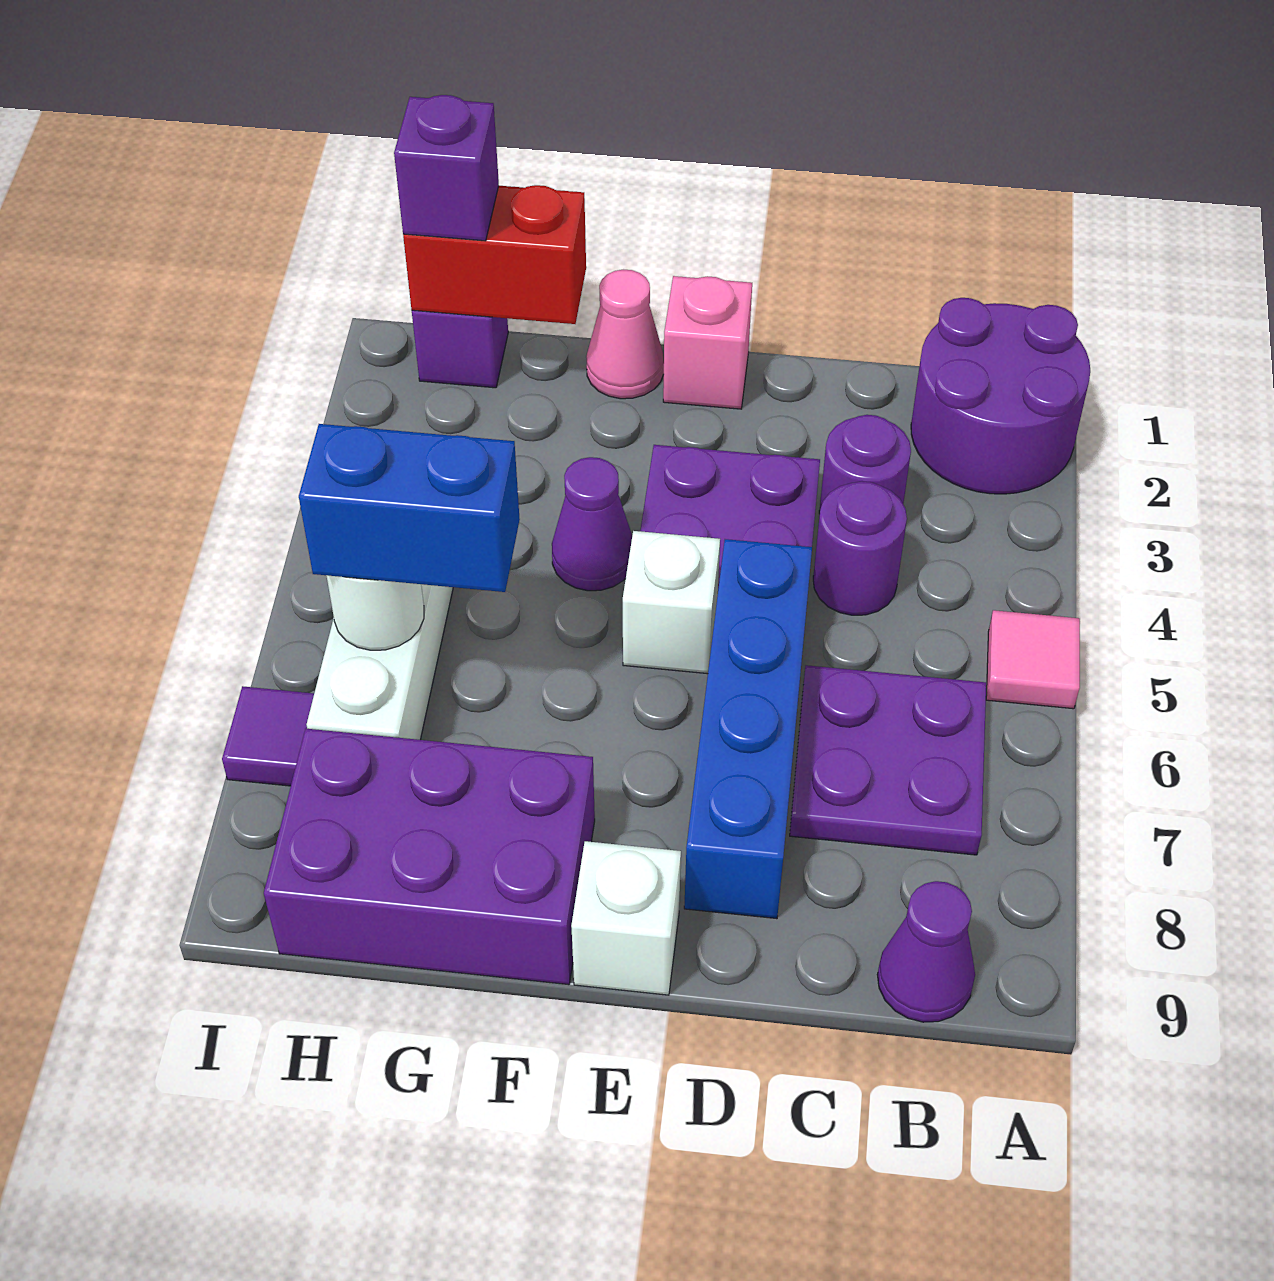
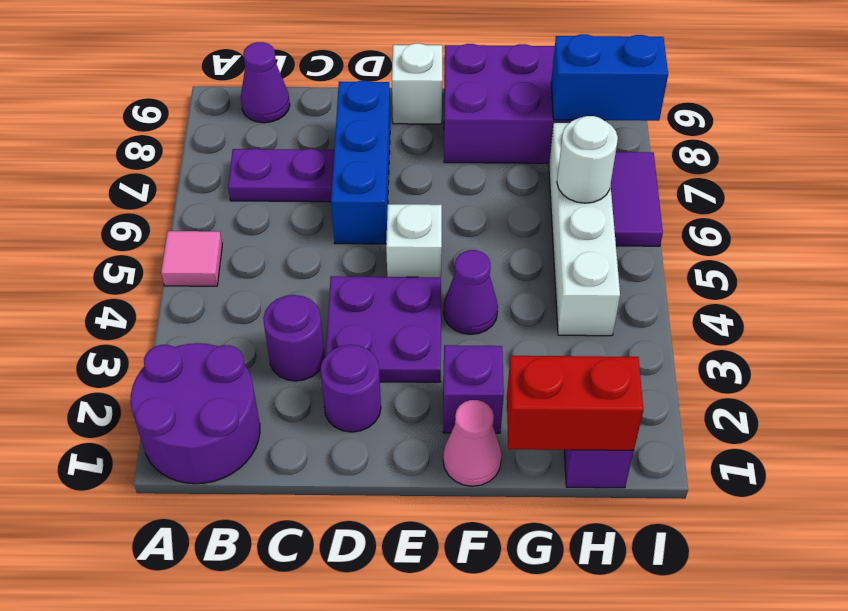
purple plate B6:C7 level 1 -> purple plate B7:C7 level 1
purple round brick C4 level 1 -> purple round brick D2 level 1
blue brick D5:D8 level 1 -> blue brick D6:D8 level 1
pink brick E1 level 1 -> none
blue brick G6:H6 level 3 -> blue brick H8:I8 level 2
purple brick H1 level 3 -> purple brick F2 level 1
purple tile I7 level 1 -> purple tile I6:I7 level 1

